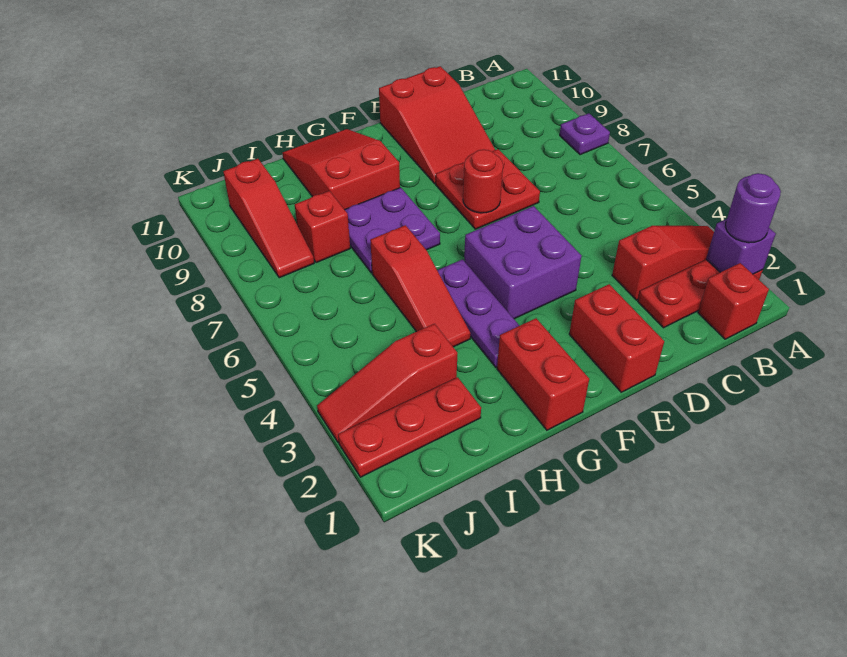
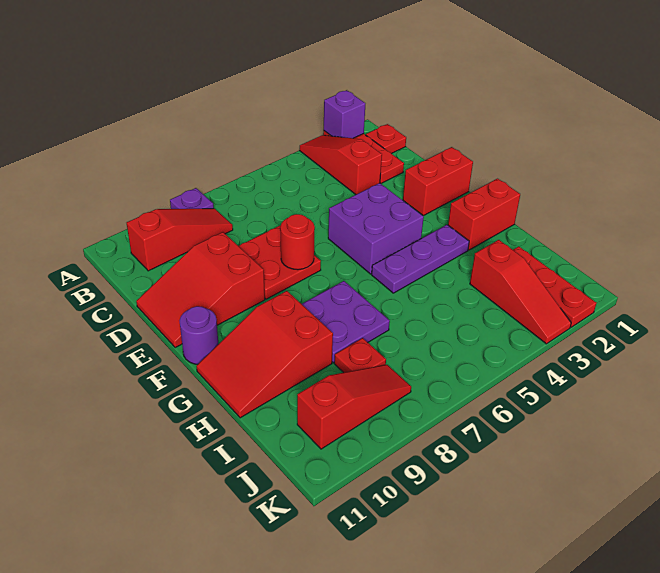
purple round brick A2 level 3 -> purple round brick F11 level 1
red brick B1 level 1 -> red plate B1 level 1
red slope D9:E11 level 1 top 11 -> red slope D9:E11 level 1 top 9
red slope H4:H6 level 1 top 6 -> red slope B8:B10 level 1 top 10
red brick I8 level 1 -> red plate I8 level 1

